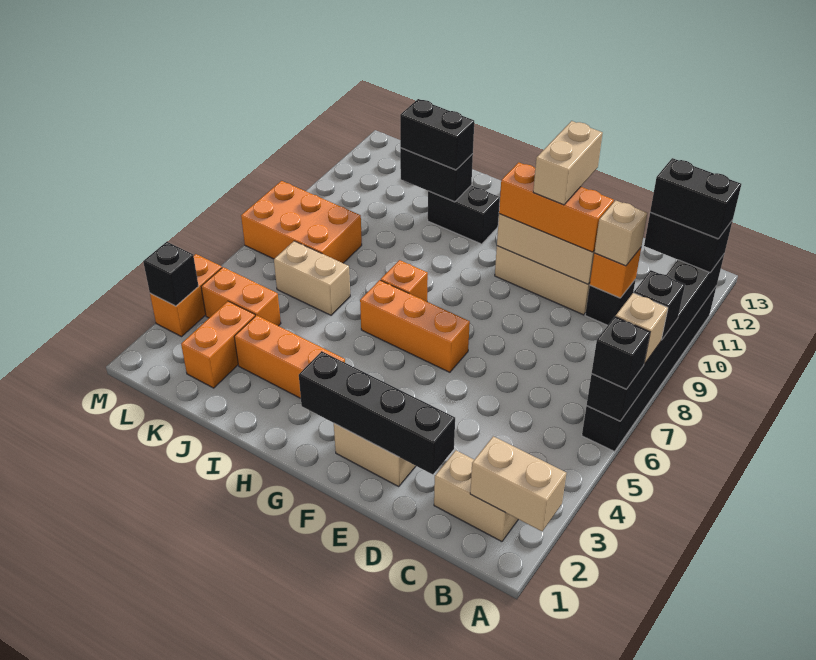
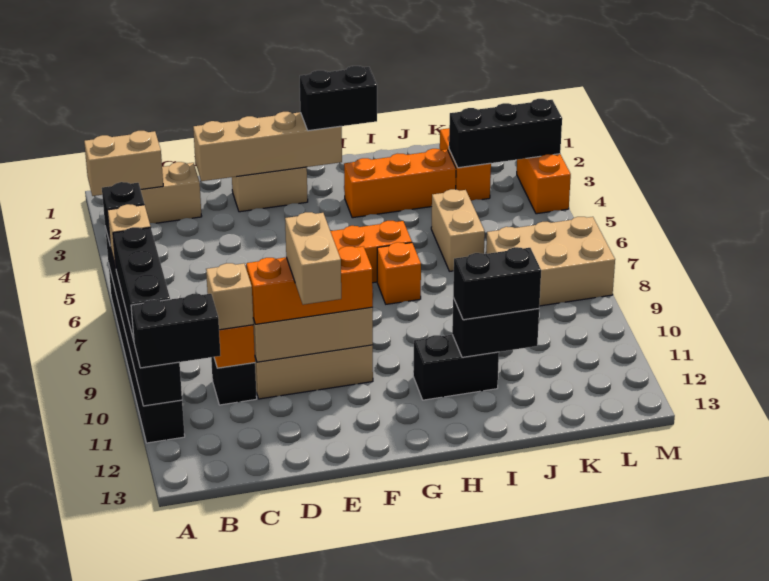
black brick A8 level 3 -> black brick A8:A10 level 3
black brick A11:B11 level 4 -> black brick G2:H2 level 3
black brick D2:G2 level 2 -> tan brick D2:G2 level 2
tan brick J6:K6 level 1 -> tan brick J5:J6 level 1
orange brick K4:L4 level 1 -> none
orange brick K7:M8 level 1 -> tan brick K7:M8 level 1
black brick M3 level 2 -> black brick K3:M3 level 2

